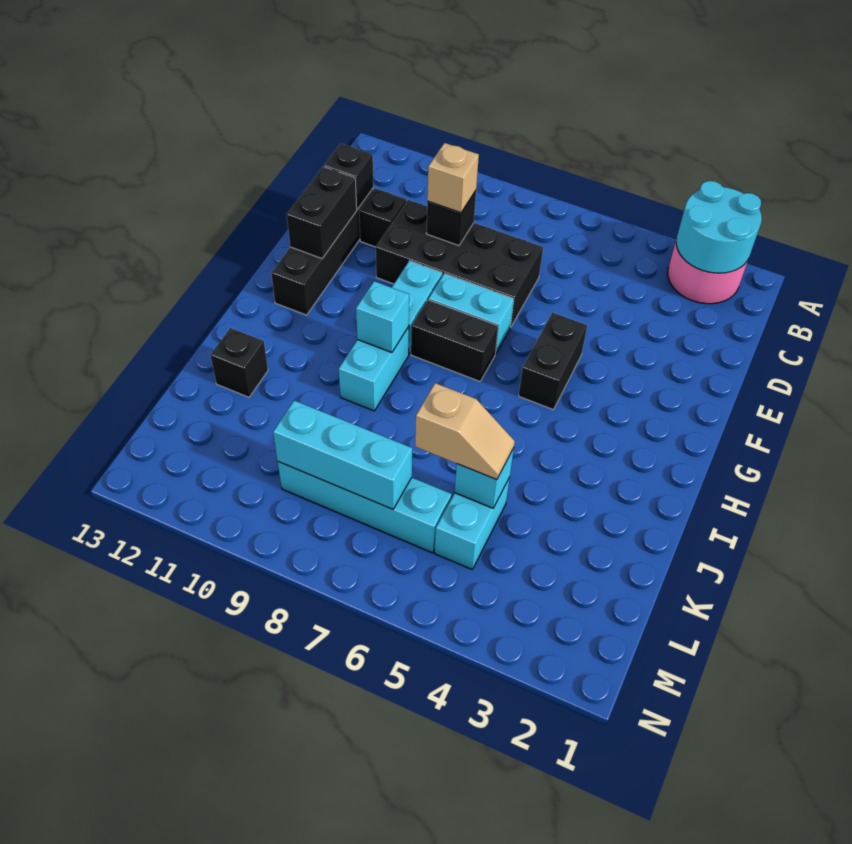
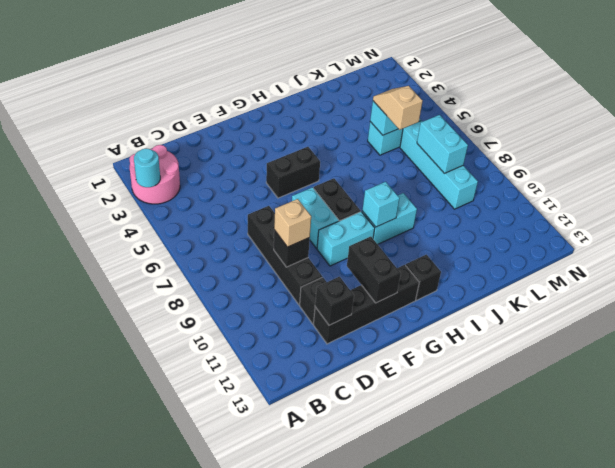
cyan round brick A2:B3 level 2 -> cyan round brick A3 level 2
black brick D7:E10 level 1 -> black brick D7:D10 level 1
black brick E12:F12 level 2 -> black brick F11:F12 level 2
black brick J12 level 1 -> black brick H12 level 1
cyan brick L7:L9 level 2 -> cyan brick L7:L8 level 2

